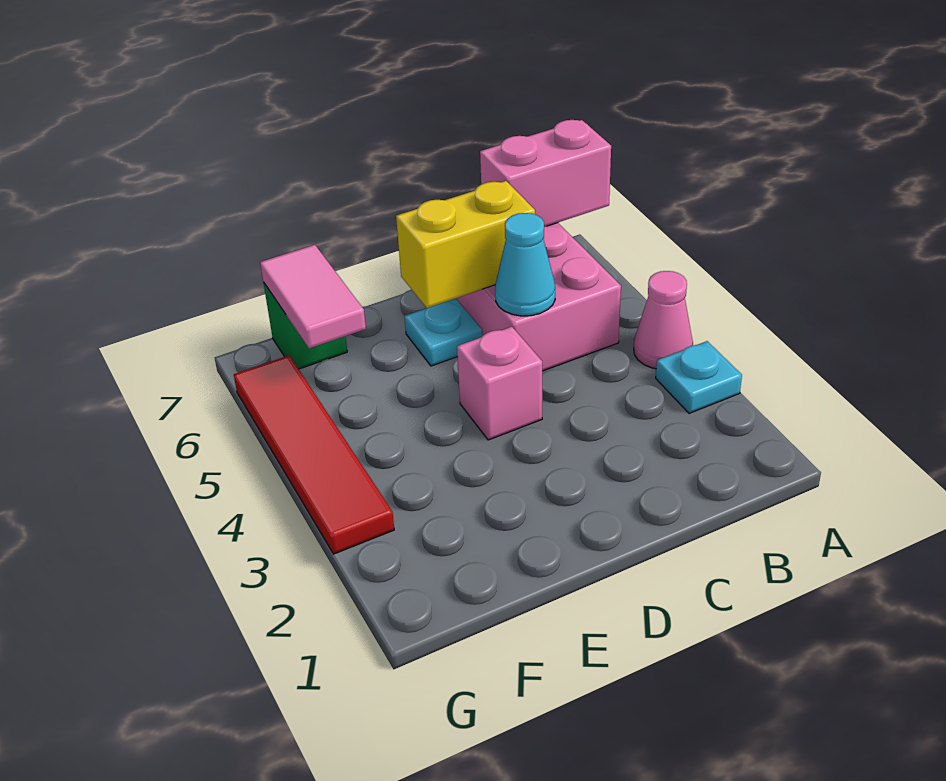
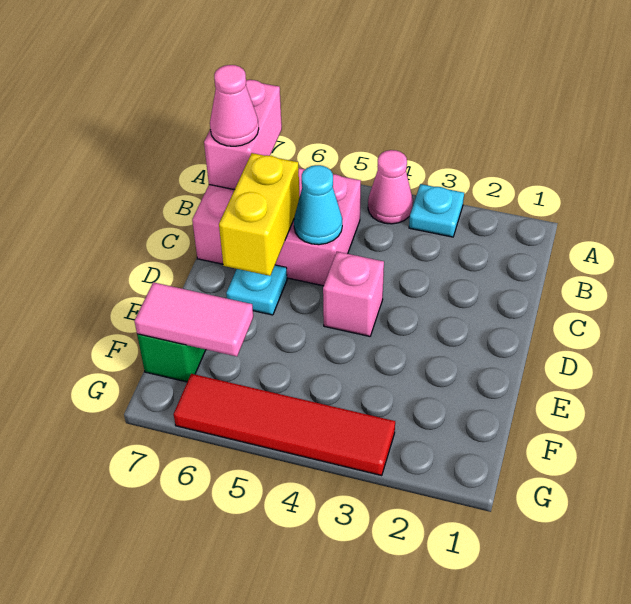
none -> pink cone B7 level 3

